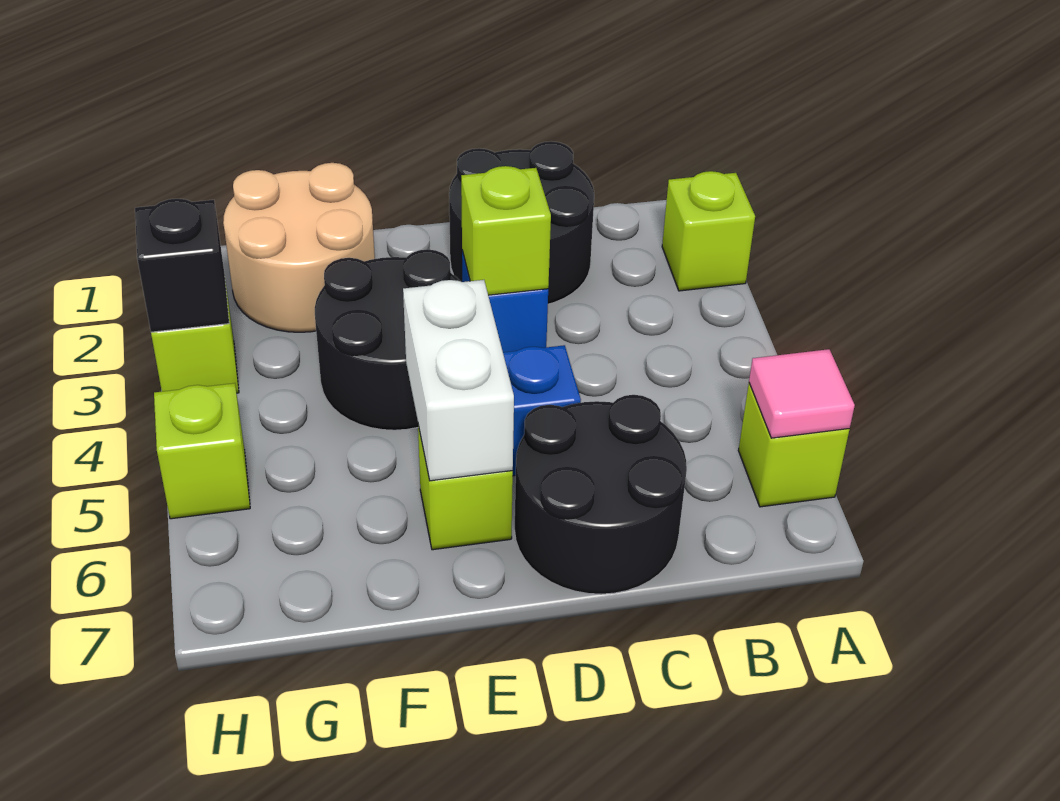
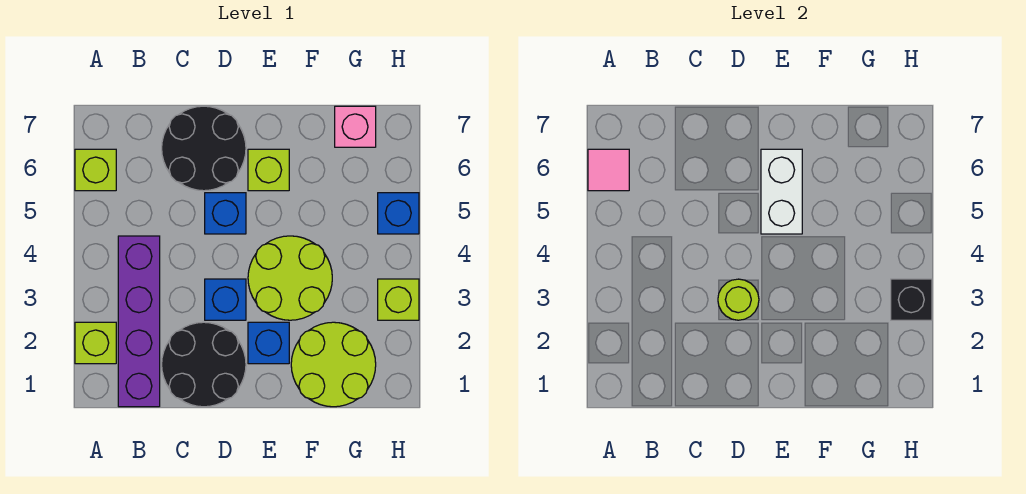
none -> purple brick B1:B4 level 1
lime brick D3 level 2 -> lime round brick D3 level 2
none -> blue brick E2 level 1
black round brick E3:F4 level 1 -> lime round brick E3:F4 level 1
tan round brick F1:G2 level 1 -> lime round brick F1:G2 level 1
none -> pink brick G7 level 1
lime brick H5 level 1 -> blue brick H5 level 1

